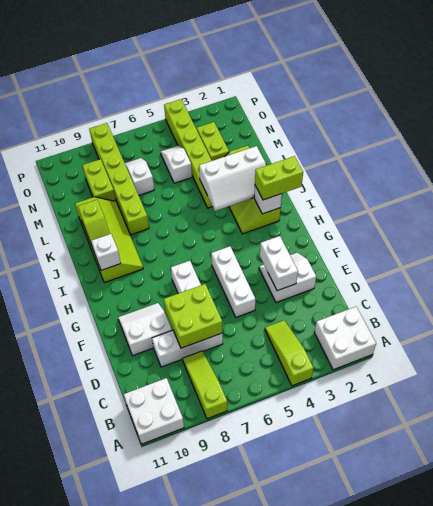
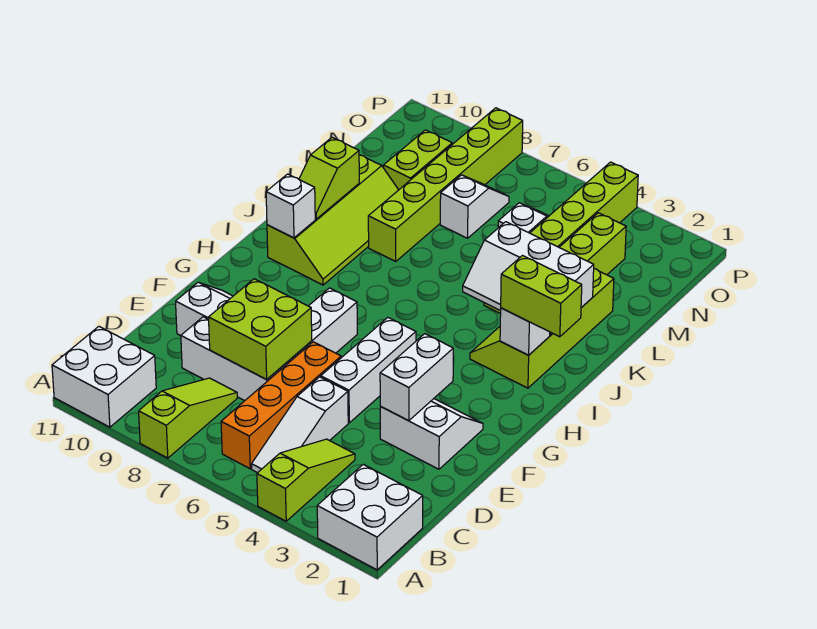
none -> white slope B5:D5 level 1 top D
none -> orange brick B6:E6 level 1

